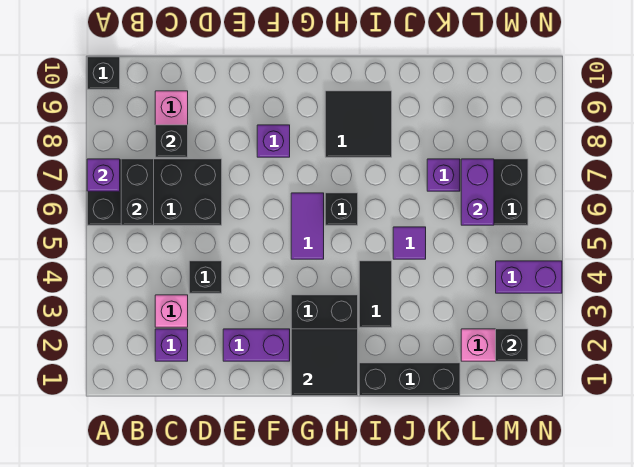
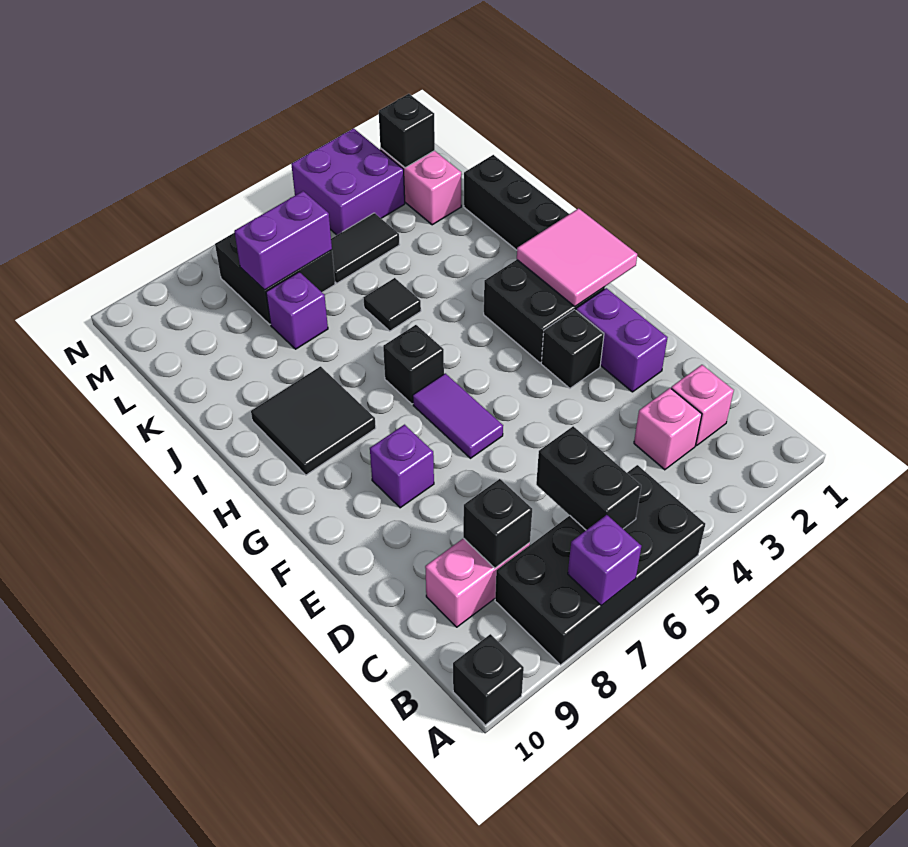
black brick A6:D7 level 1 -> black brick A5:B8 level 1
black brick B6:B7 level 2 -> black brick B6:C6 level 2
purple brick C2 level 1 -> pink brick C2 level 1
black brick D4 level 1 -> black brick F3 level 1
black tile G1:H2 level 2 -> pink tile G1:H2 level 2
purple tile G5:G6 level 1 -> purple tile F6:G6 level 1
black tile I3:I4 level 1 -> black tile L4:L5 level 1
purple tile J5 level 1 -> black tile J5 level 1
purple brick M4:N4 level 1 -> purple brick M3:N4 level 1

